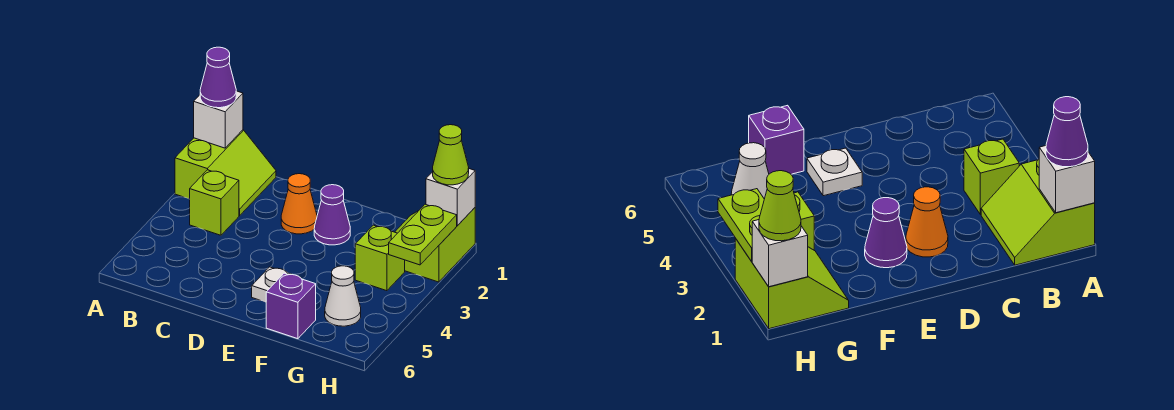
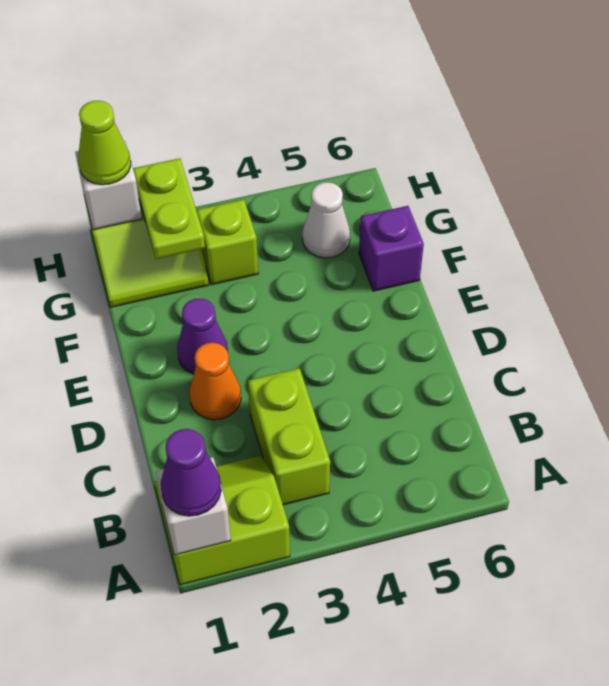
lime brick B3 level 1 -> lime brick B3:C3 level 1
white plate E5 level 1 -> none
lime plate H2:H3 level 2 -> lime plate G2:H2 level 2

